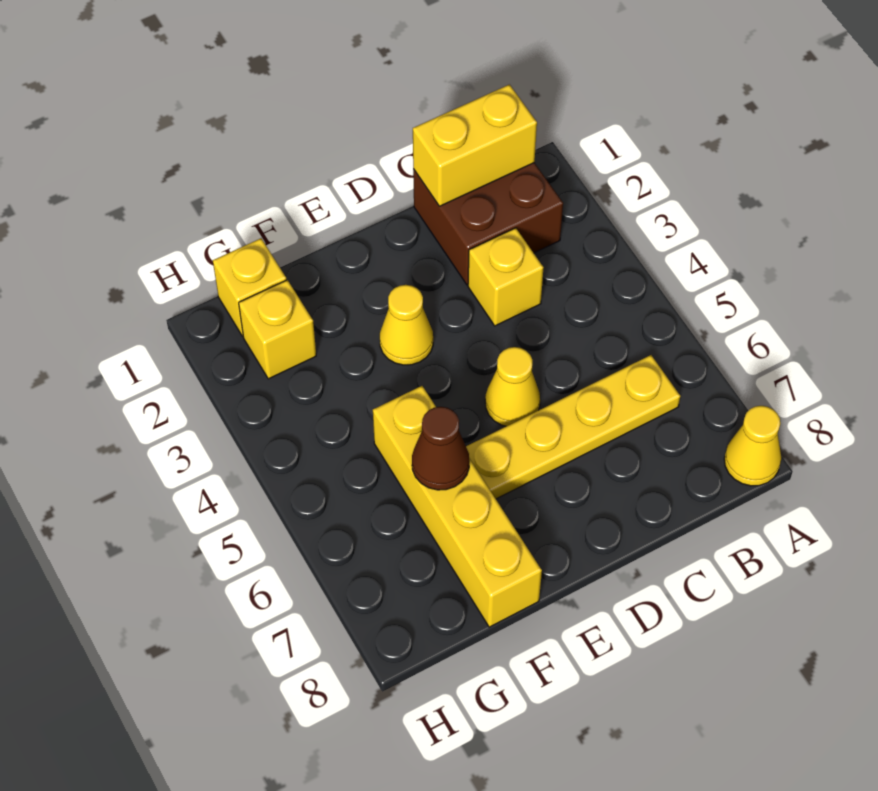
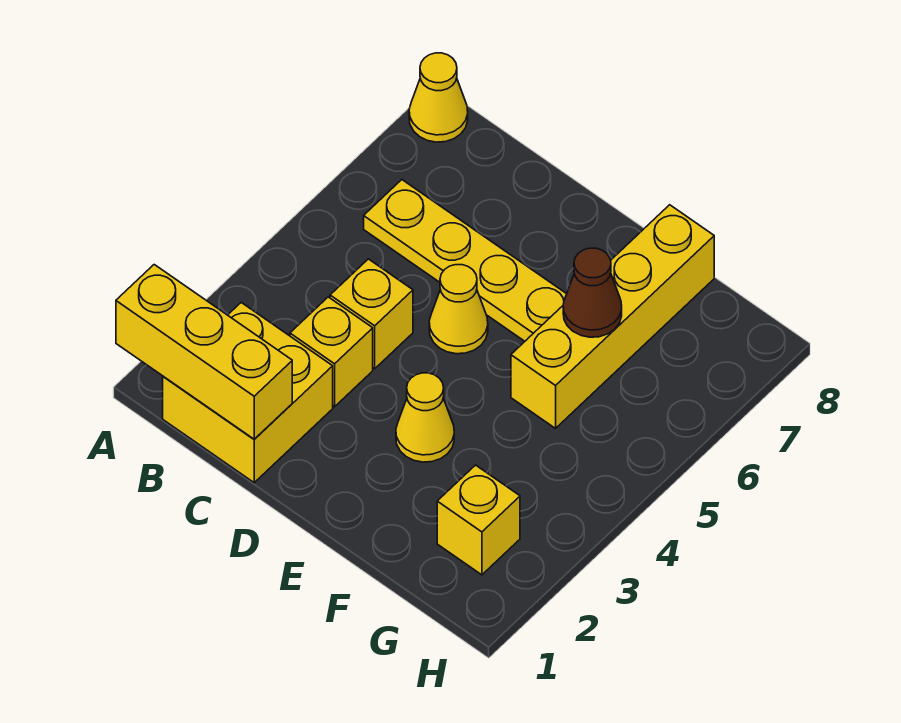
brown brick B1:C2 level 1 -> yellow brick B1:C2 level 1
yellow brick B1:C1 level 2 -> yellow brick A1:C1 level 2
yellow brick G1 level 1 -> yellow brick C4 level 1

